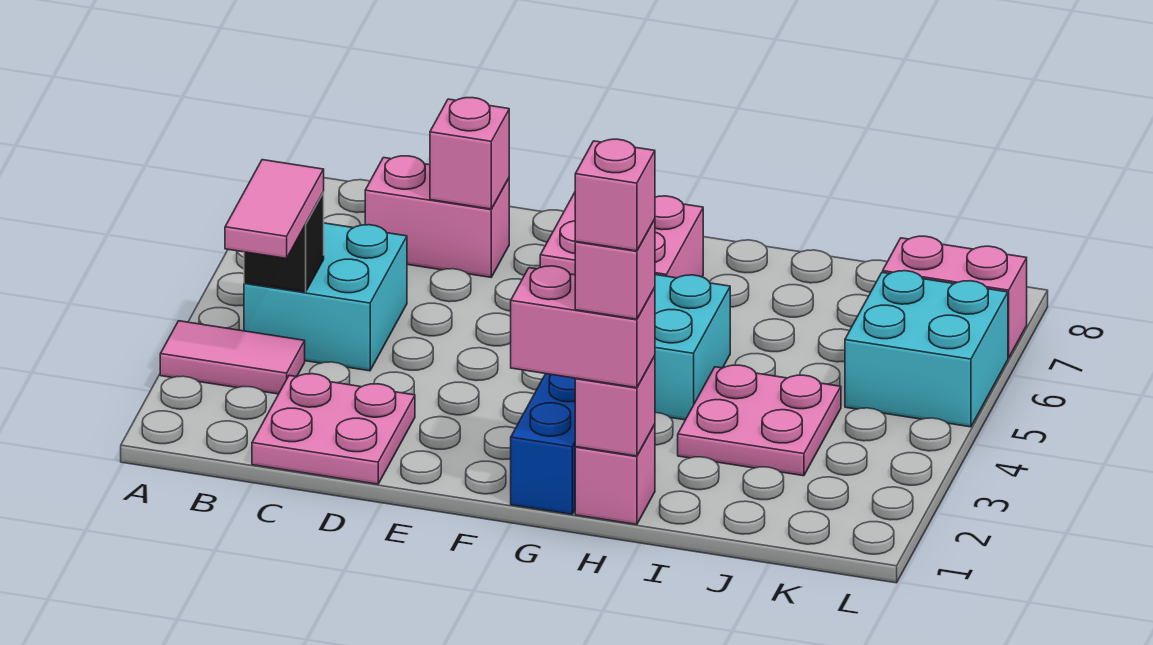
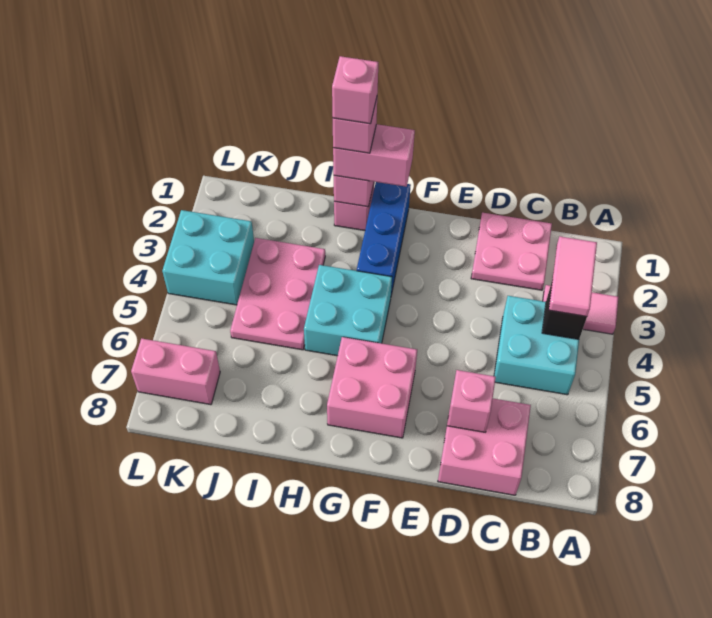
pink brick C7:D7 level 1 -> pink brick C7:D8 level 1
pink plate I3:J4 level 1 -> pink plate I3:J5 level 1
cyan brick K5:L6 level 1 -> cyan brick K3:L4 level 1

